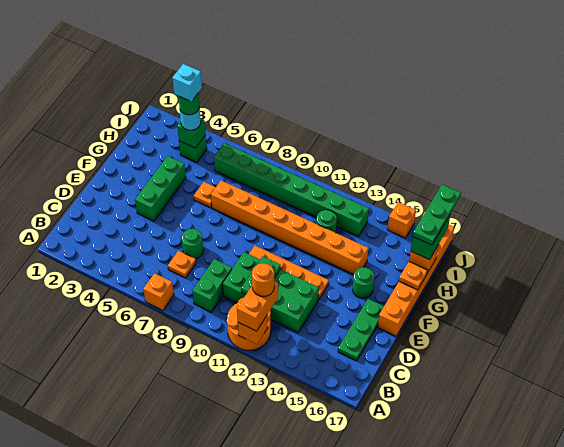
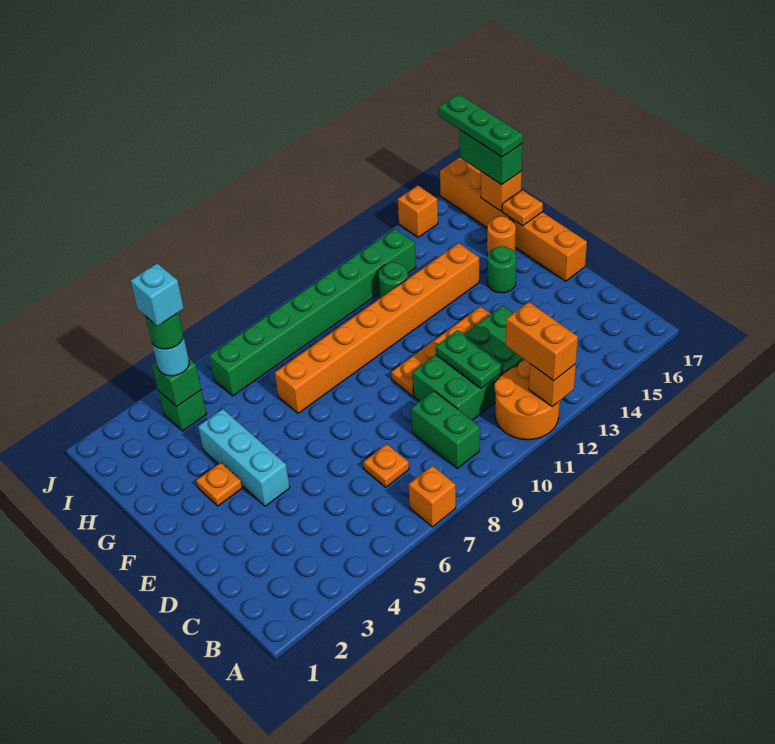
orange round brick B12 level 4 -> orange round brick G16 level 1
green plate C16:E16 level 1 -> none
green round brick D7 level 1 -> none
green brick E4:G4 level 1 -> cyan brick E4:G4 level 1
orange plate G6 level 1 -> orange plate F3 level 1

